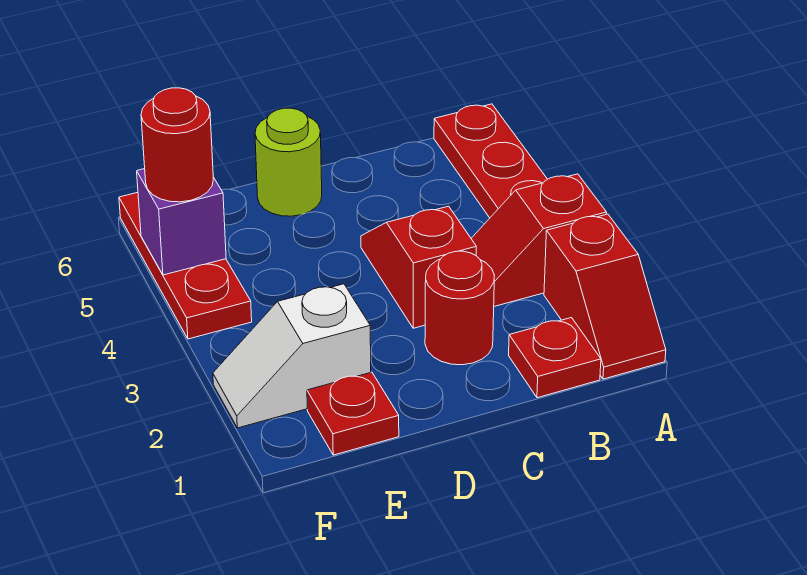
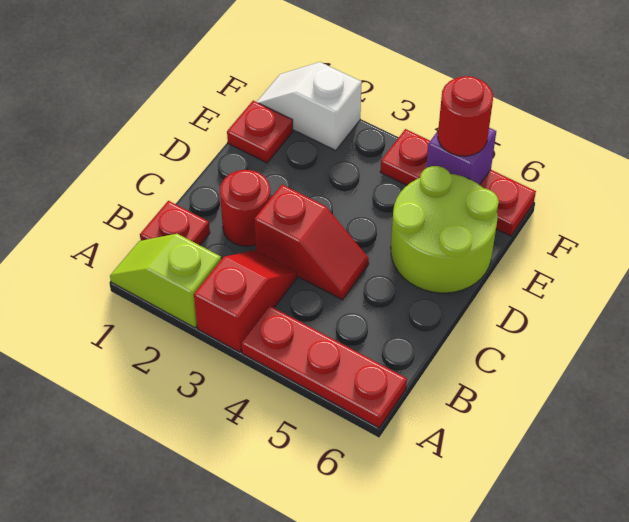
red slope A1:A2 level 1 top 2 -> lime slope A1:A2 level 1 top 2
lime round brick D6 level 1 -> lime round brick D5:E6 level 1
white slope E2:F2 level 1 top E -> white slope F1:F2 level 1 top 2

